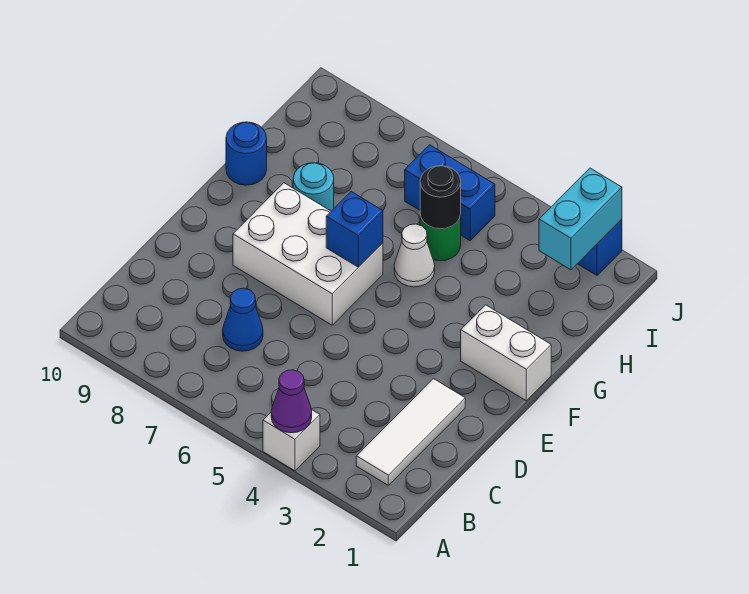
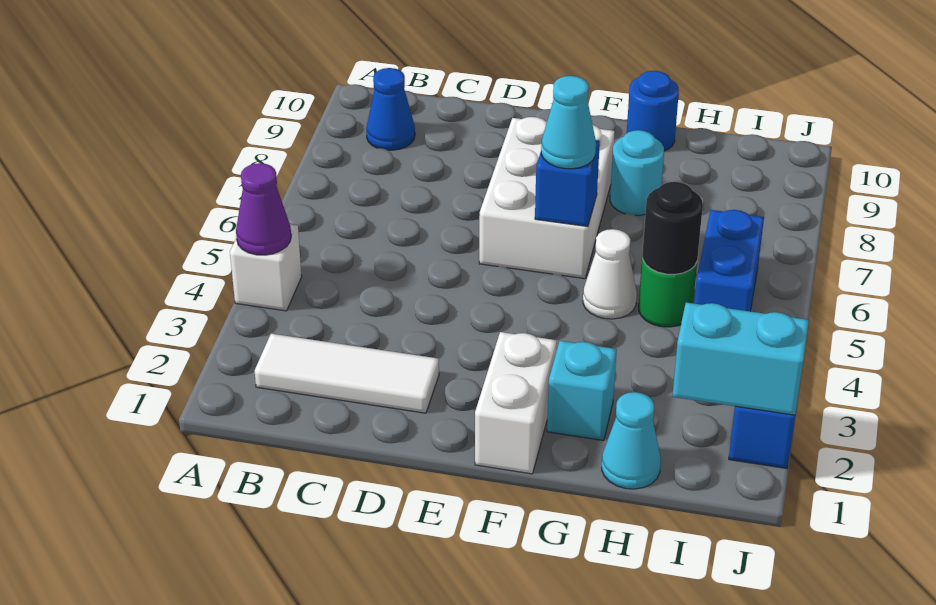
blue cone C7 level 1 -> blue cone B9 level 1
none -> cyan cone F6 level 3
none -> cyan brick G2 level 1
none -> cyan cone H1 level 1

